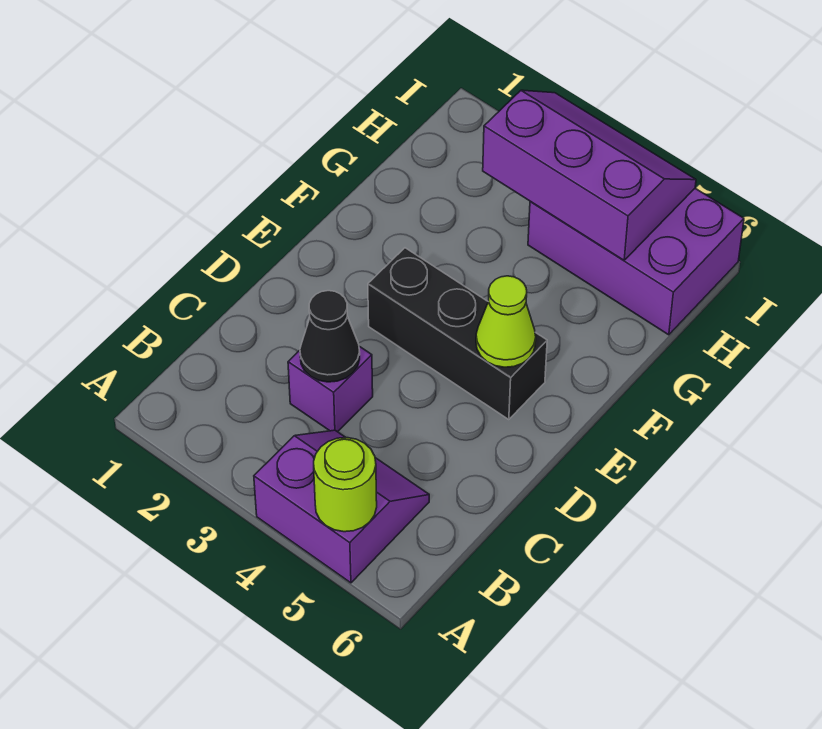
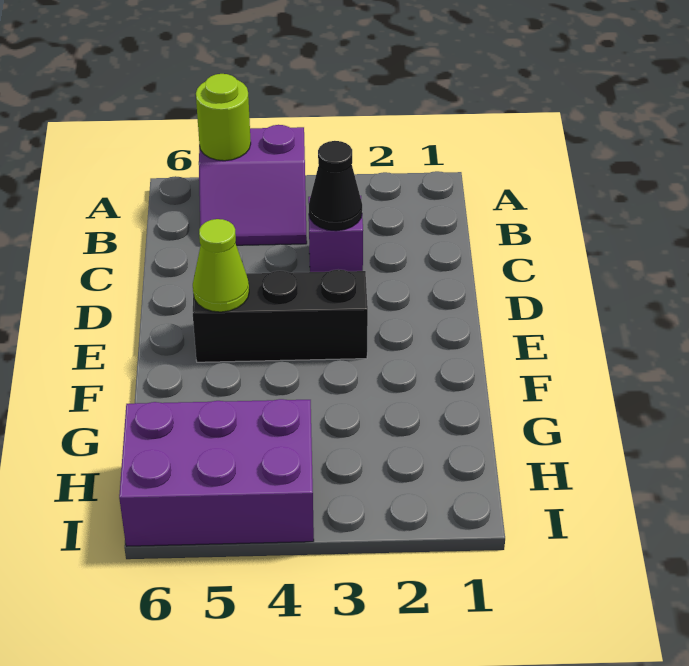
purple slope H3:I5 level 2 top H -> none

